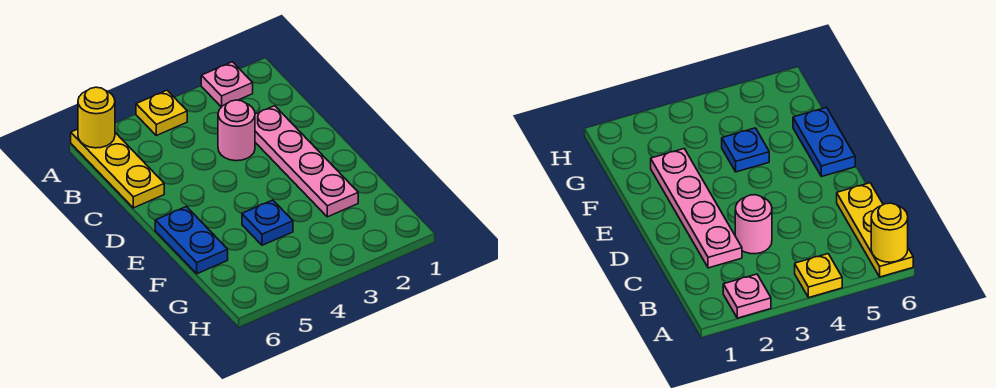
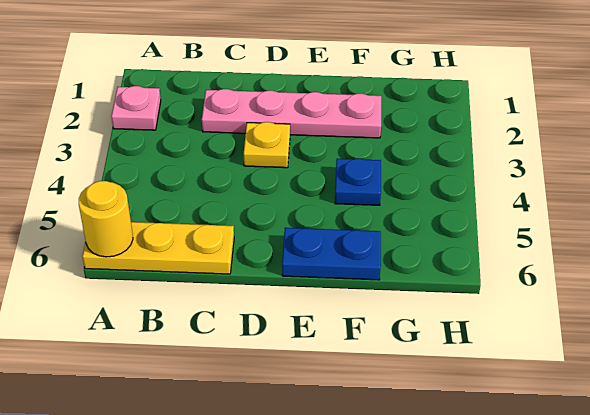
yellow plate A4 level 1 -> yellow plate D3 level 1
pink round brick C3 level 1 -> none

